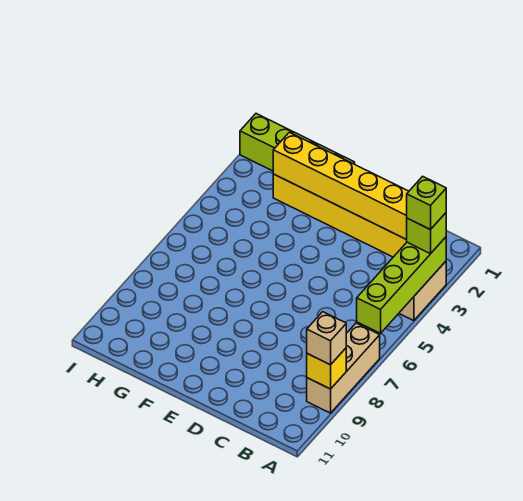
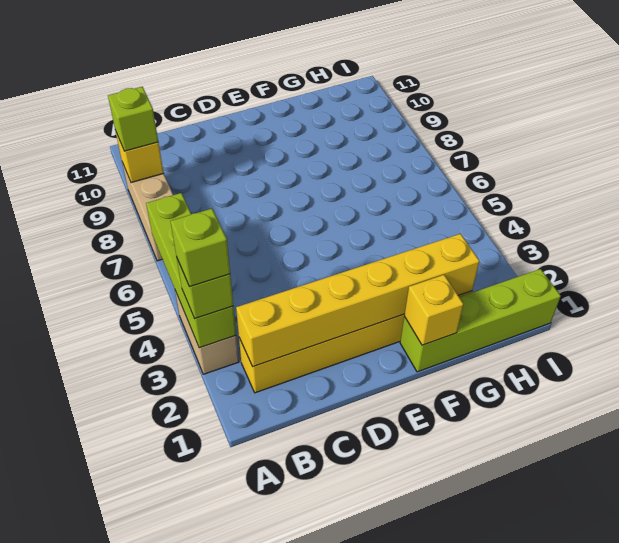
tan brick A9 level 3 -> lime brick A9 level 3
none -> yellow brick F1 level 2

